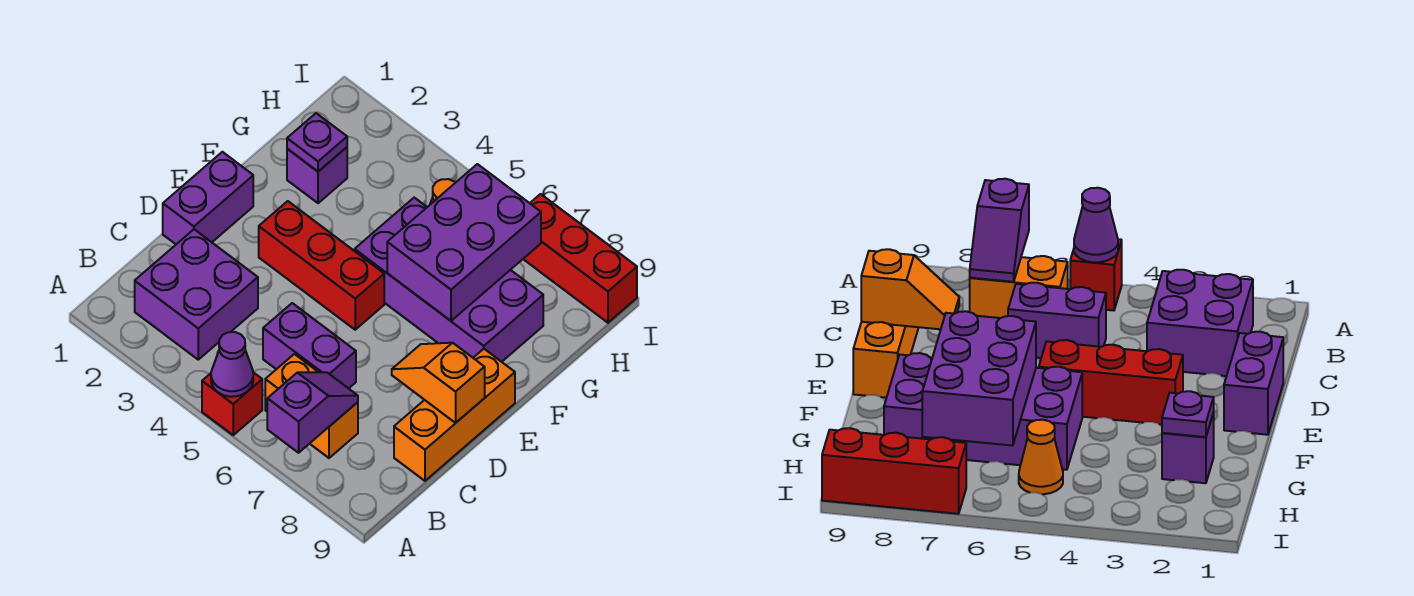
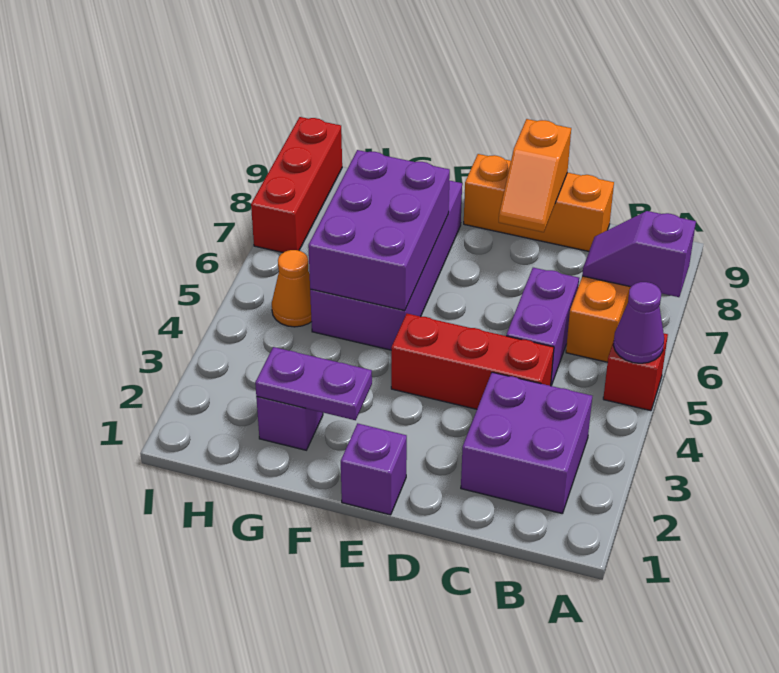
purple brick D1:E1 level 1 -> purple brick E1 level 1
red brick E3:E5 level 1 -> red brick C4:E4 level 1
purple brick F6:H7 level 2 -> purple brick F5:G7 level 2
purple plate G2 level 2 -> purple plate F2:G2 level 2

